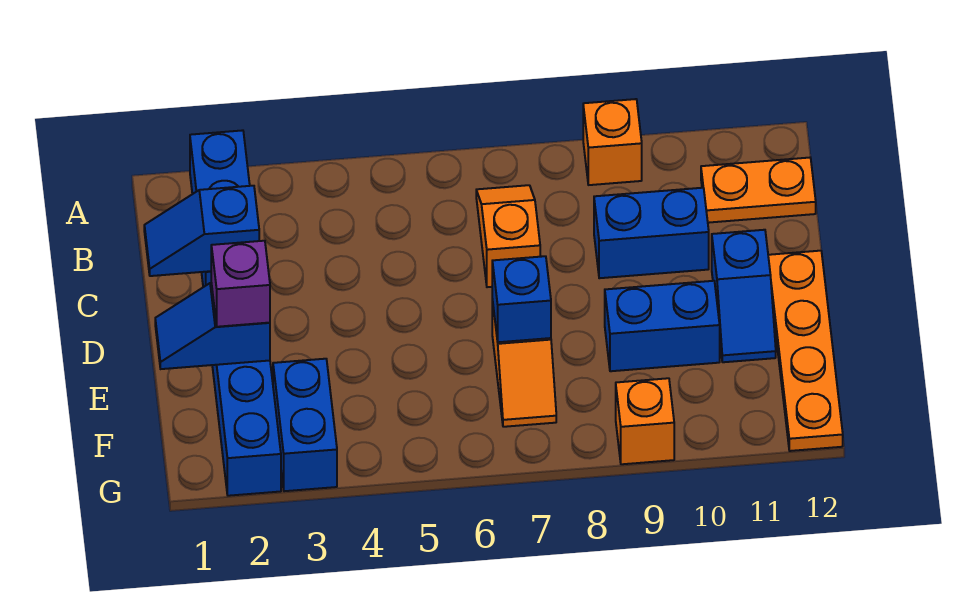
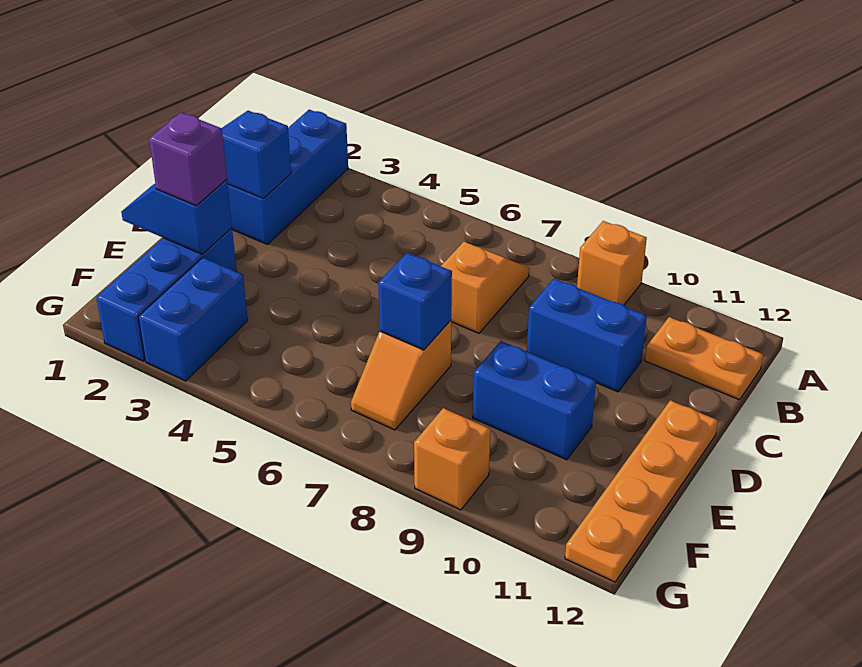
blue slope D11:E11 level 1 top D -> none

